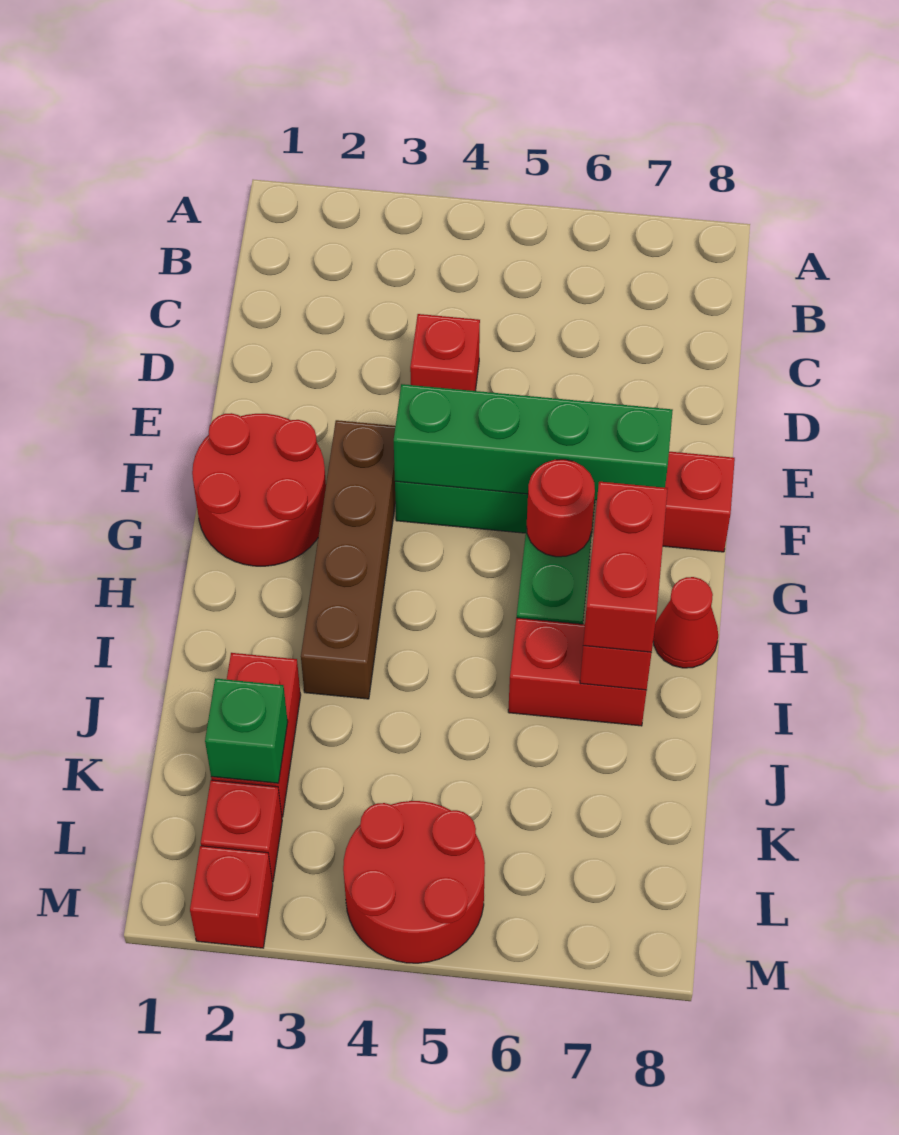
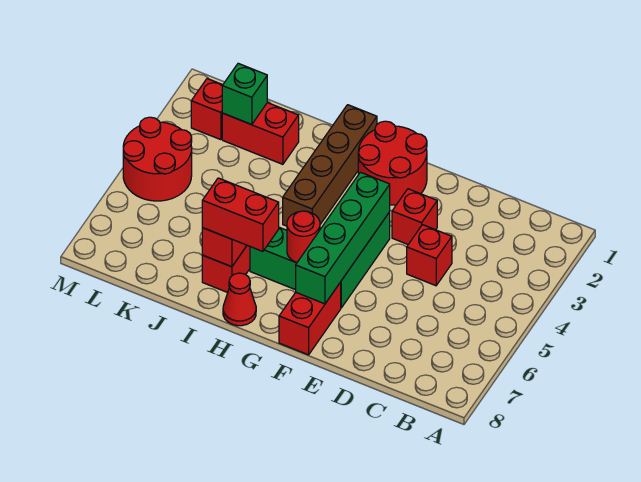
brown brick F3:I3 level 1 -> brown brick H1:H4 level 1
red brick M2 level 1 -> red brick E3 level 1

